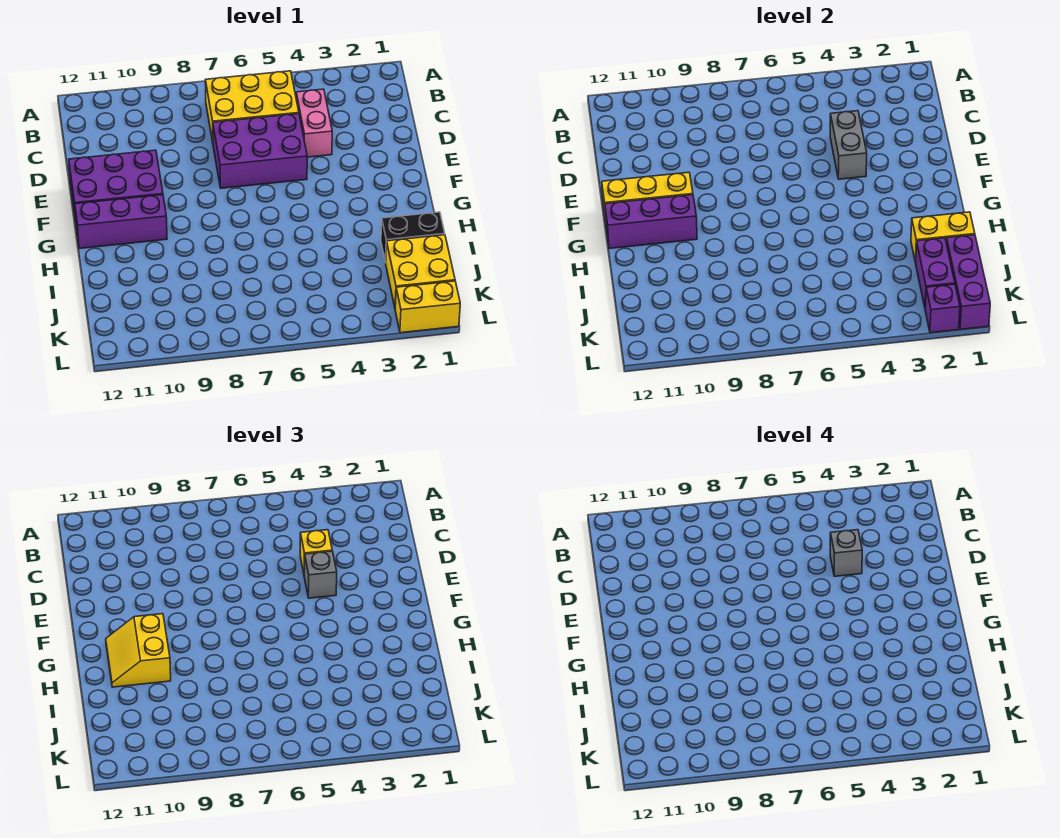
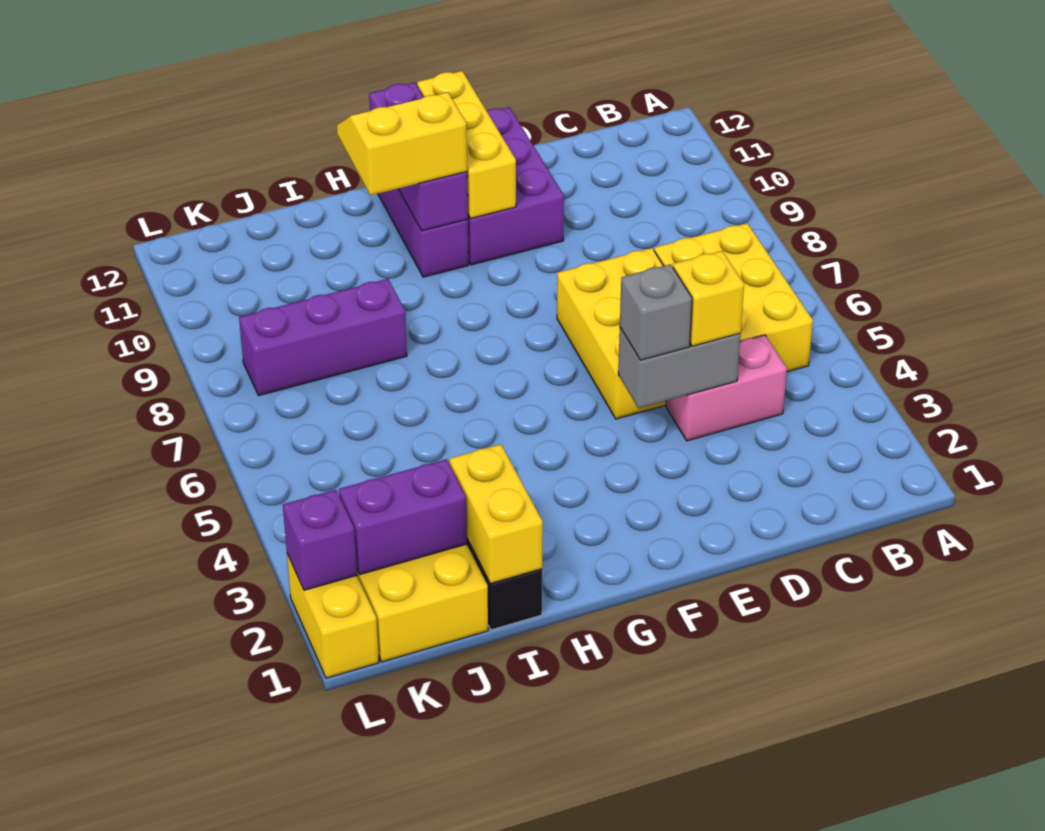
grey brick D4 level 4 -> none
purple brick D5:E7 level 1 -> yellow brick D5:E7 level 1
purple brick J1:L1 level 2 -> purple brick I8:K8 level 1

